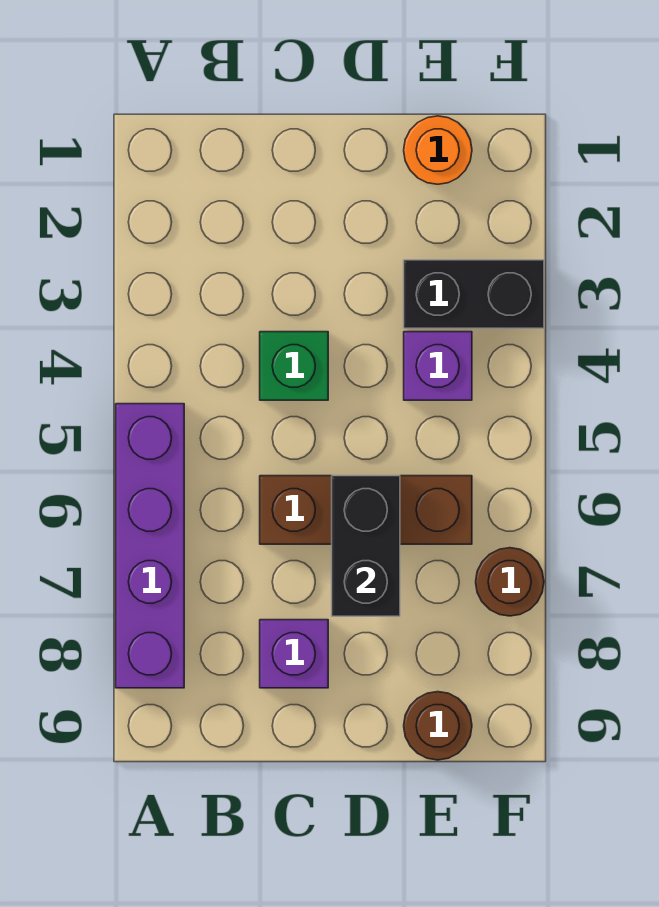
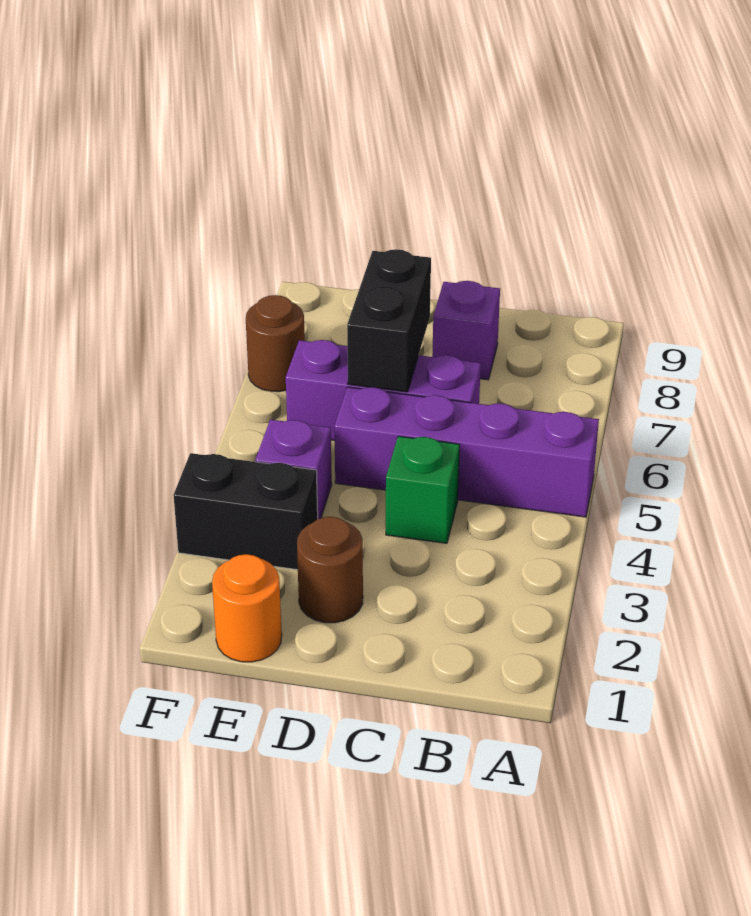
purple brick A5:A8 level 1 -> purple brick A5:D5 level 1
brown brick C6:E6 level 1 -> purple brick C6:E6 level 1
brown round brick E9 level 1 -> brown round brick D2 level 1

